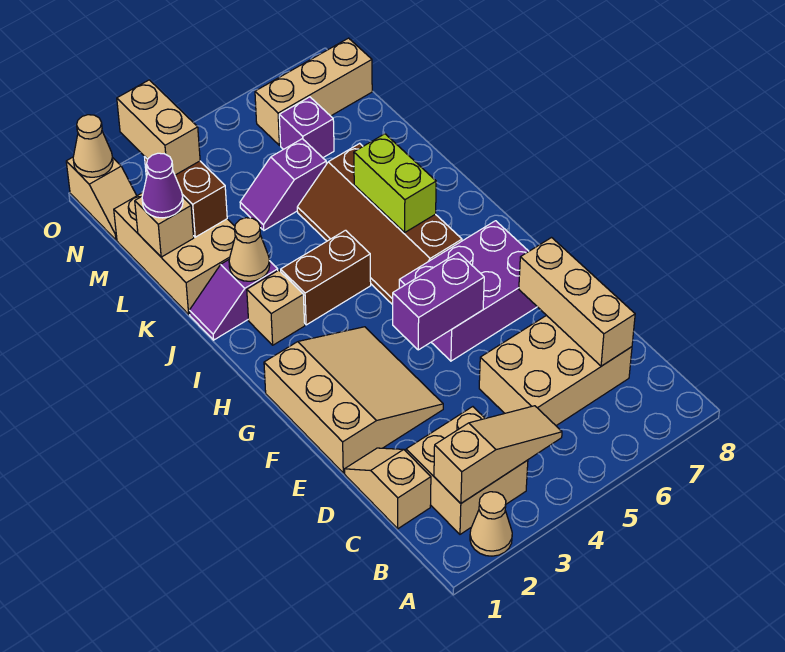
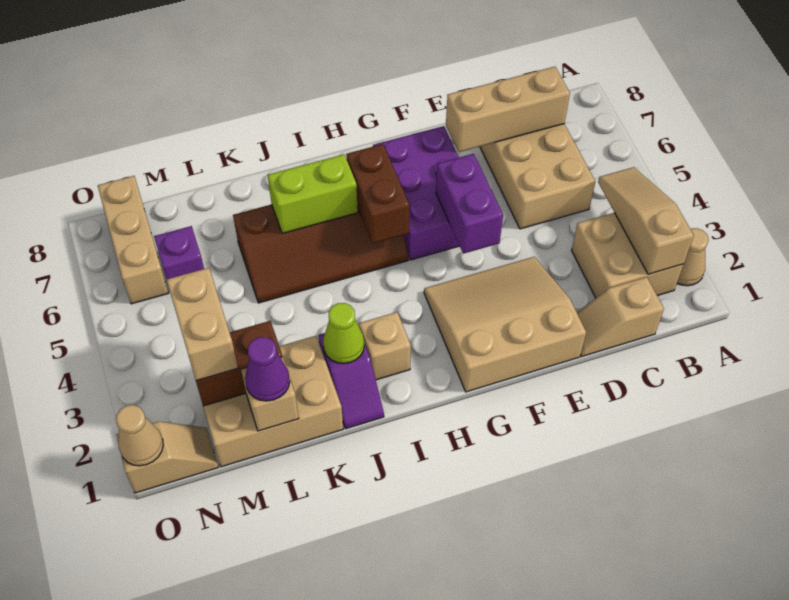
brown brick I3:I4 level 1 -> brown brick H5:H6 level 2
tan cone J2 level 2 -> lime cone J2 level 2
purple slope L4:L5 level 1 top 5 -> none
tan brick M2:N2 level 3 -> tan brick M2:M3 level 3

